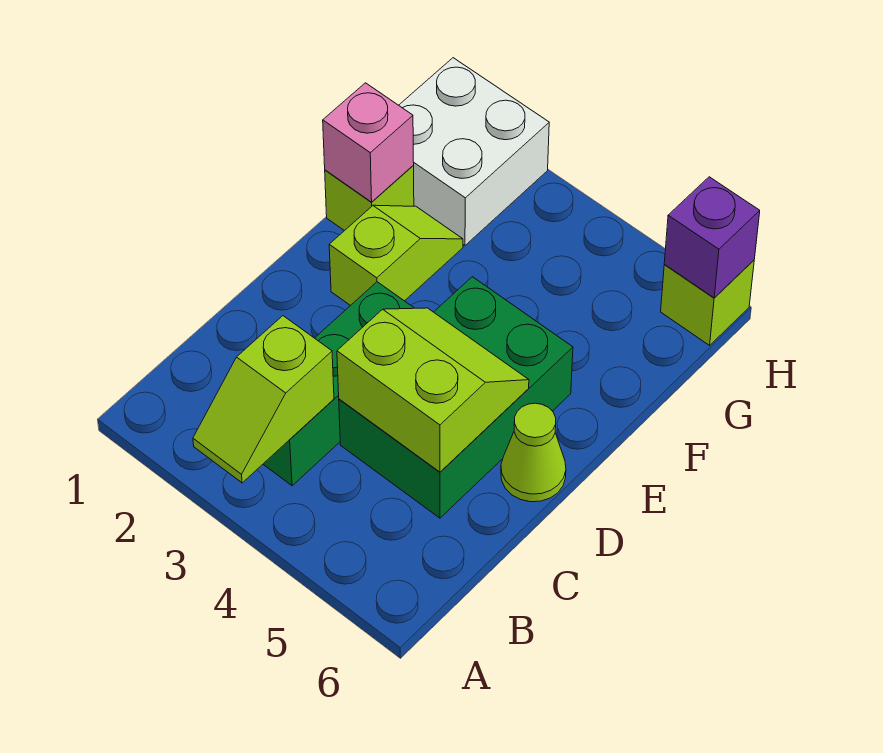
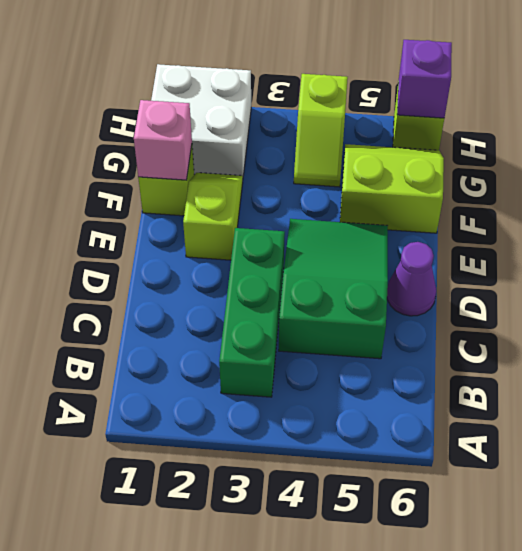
lime slope A3:B3 level 2 top B -> lime slope G4:H4 level 1 top H
green brick C4:E5 level 1 -> green slope C4:E5 level 1 top C
lime slope C4:D5 level 2 top C -> lime slope F5:G6 level 1 top F
lime cone D6 level 1 -> purple cone D6 level 1

